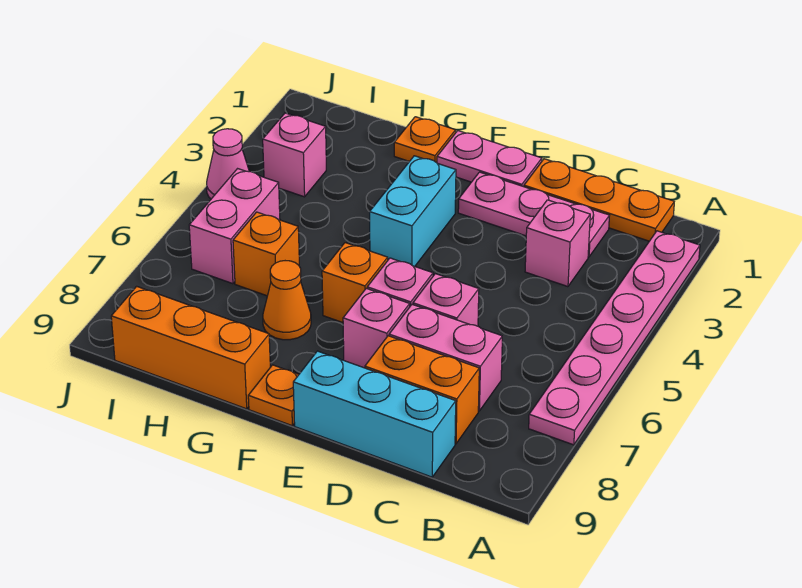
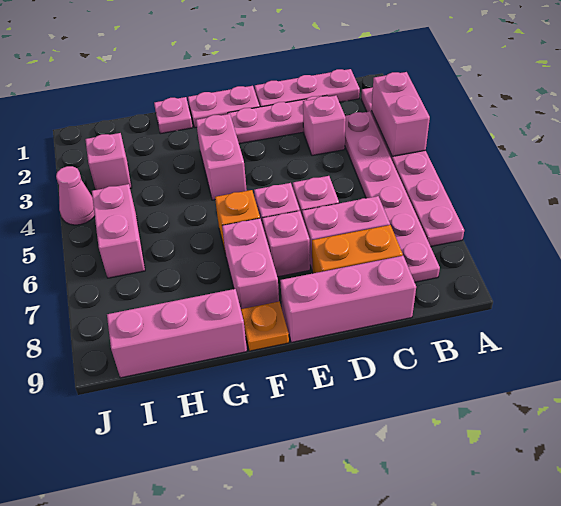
none -> pink brick A3:A4 level 2
orange plate B1:D1 level 1 -> pink plate B1:D1 level 1
none -> pink plate B3:B8 level 1
cyan brick C9:E9 level 1 -> pink brick C9:E9 level 1
cyan brick F3:F4 level 1 -> pink brick F3:F4 level 1
none -> pink brick F7:F8 level 1
orange plate G1 level 1 -> pink plate G1 level 1
orange cone G7 level 1 -> none
orange brick G9:I9 level 1 -> pink brick G9:I9 level 1
orange brick H6 level 1 -> none

